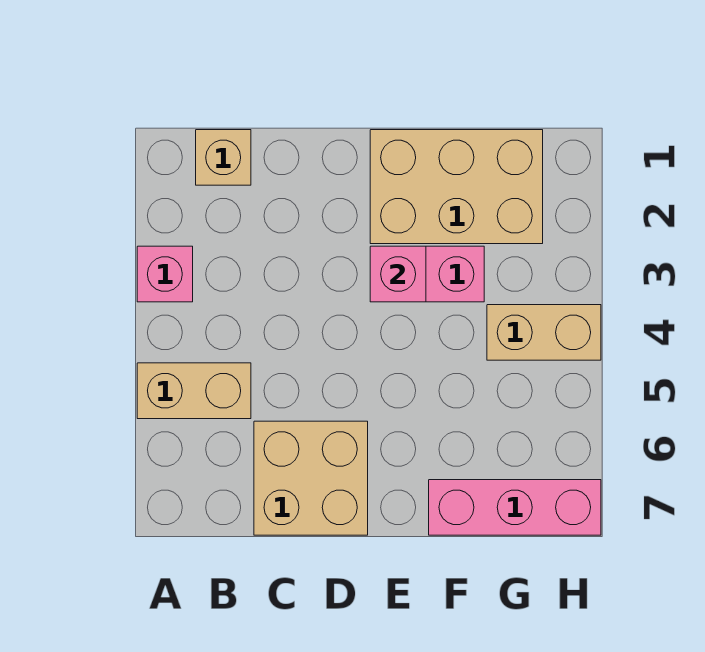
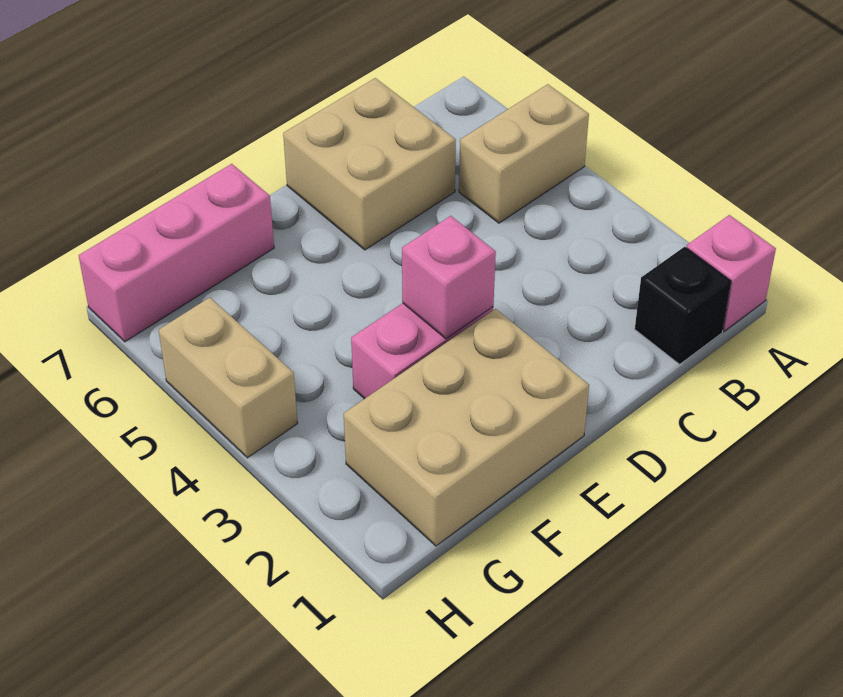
pink brick A3 level 1 -> pink brick A1 level 1
tan brick B1 level 1 -> black brick B1 level 1
tan brick G4:H4 level 1 -> tan brick H4:H5 level 1

